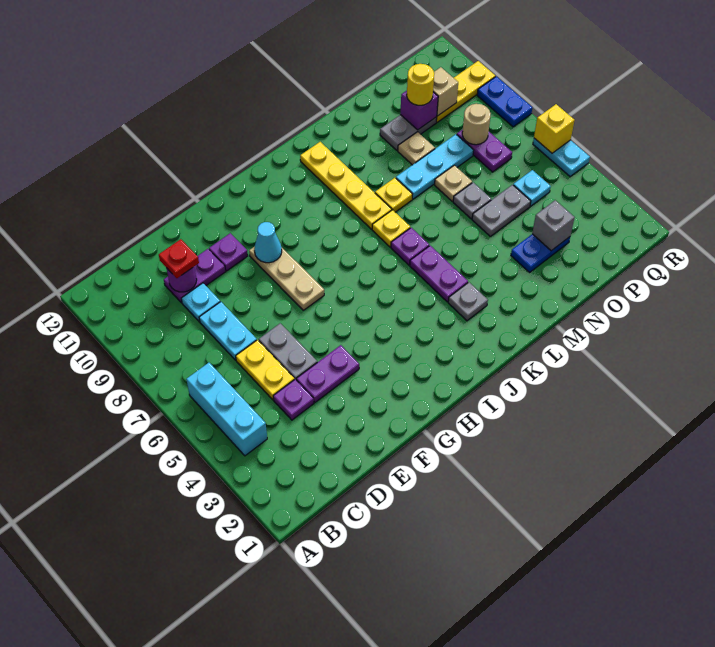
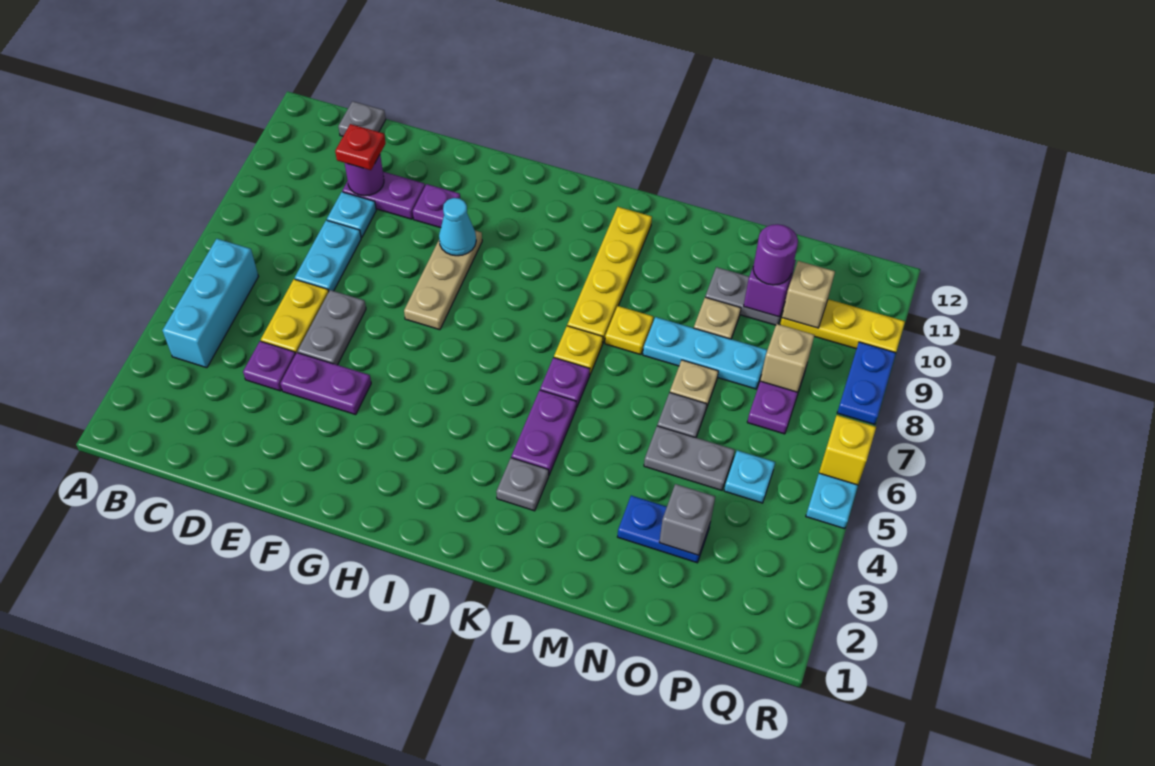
none -> grey plate C12 level 1
yellow round brick O10 level 3 -> purple round brick O10 level 3
tan round brick P8 level 2 -> tan brick P8 level 2

